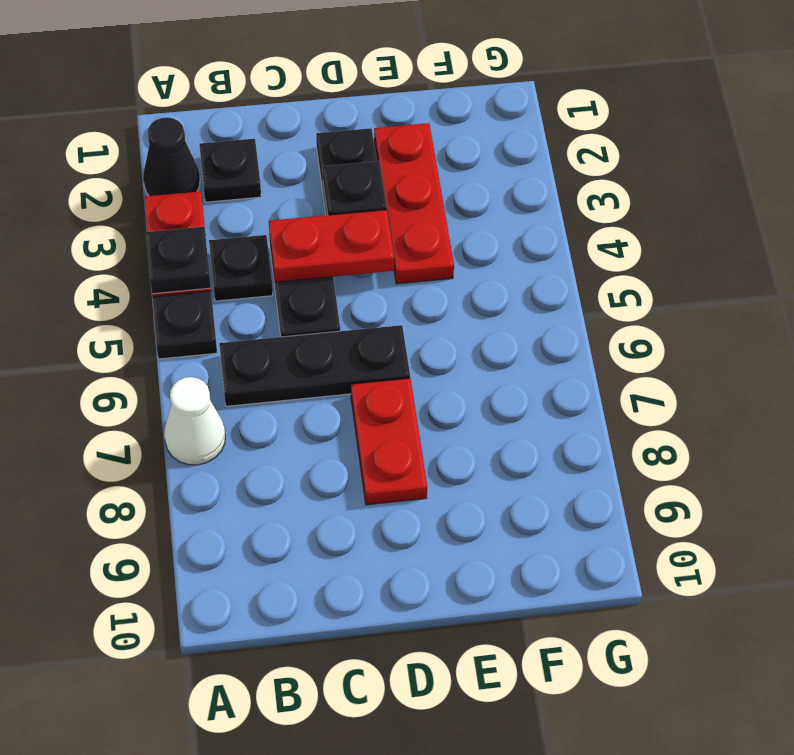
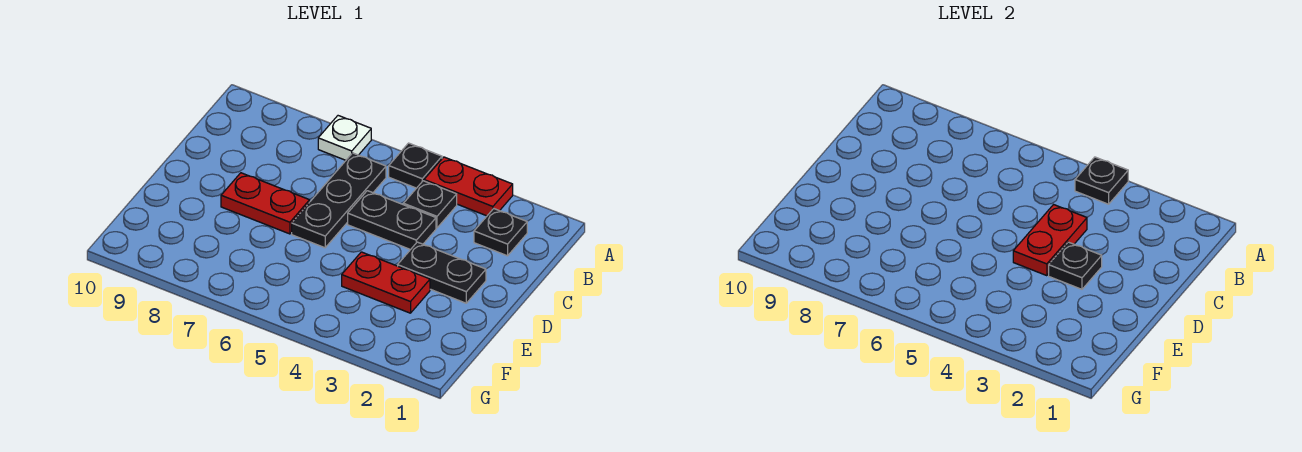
black cone A2 level 1 -> none
white cone A7 level 1 -> white plate A7 level 1
red plate E2:E4 level 1 -> red plate E3:E4 level 1

